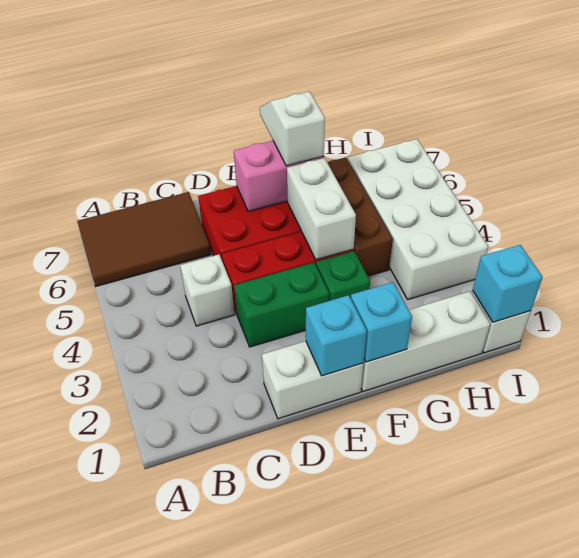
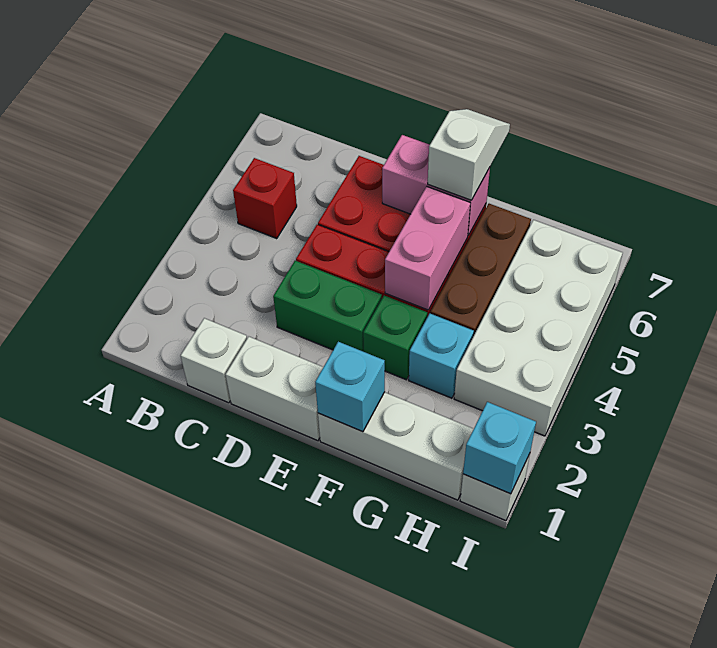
brown tile A6:C7 level 1 -> none
none -> red brick B5 level 1
white brick C4 level 1 -> white brick C1 level 1
cyan brick E1 level 2 -> cyan brick G3 level 1
white brick F4:F5 level 2 -> pink brick F4:F5 level 2

